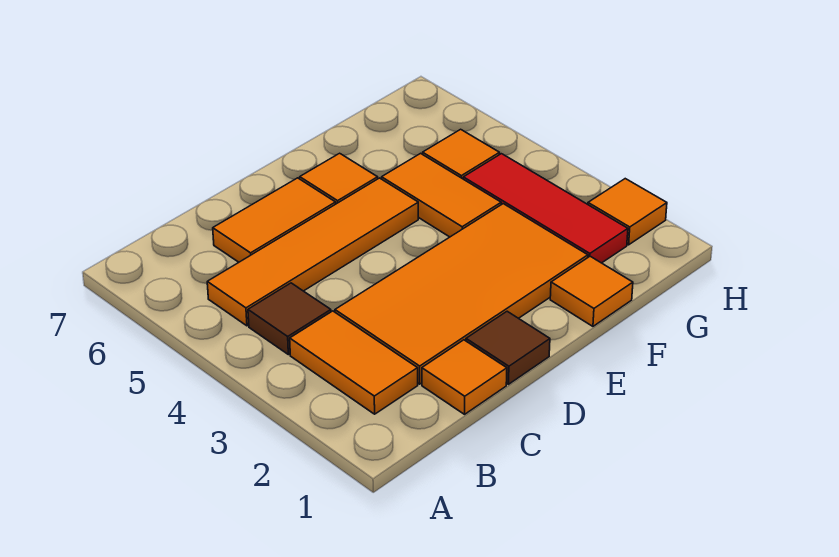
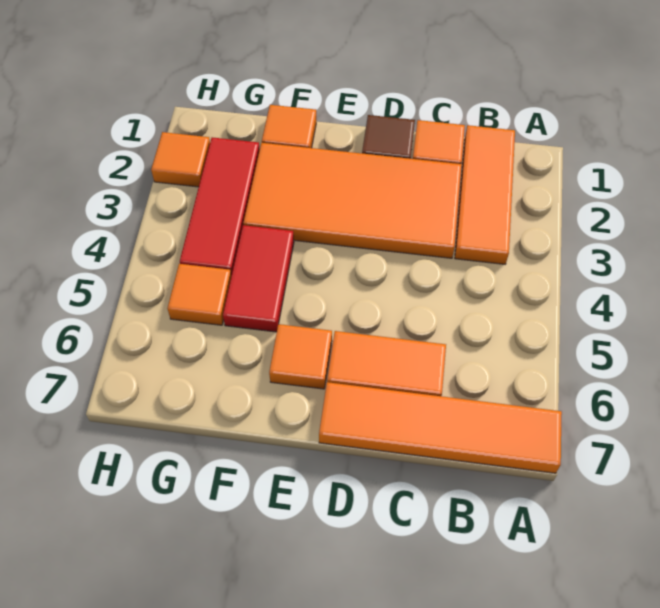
orange tile B2:B3 level 1 -> orange tile B1:B3 level 1
brown tile B4 level 1 -> none
orange tile B5:E5 level 1 -> orange tile A7:D7 level 1
orange tile F4:F5 level 1 -> red tile F4:F5 level 1

